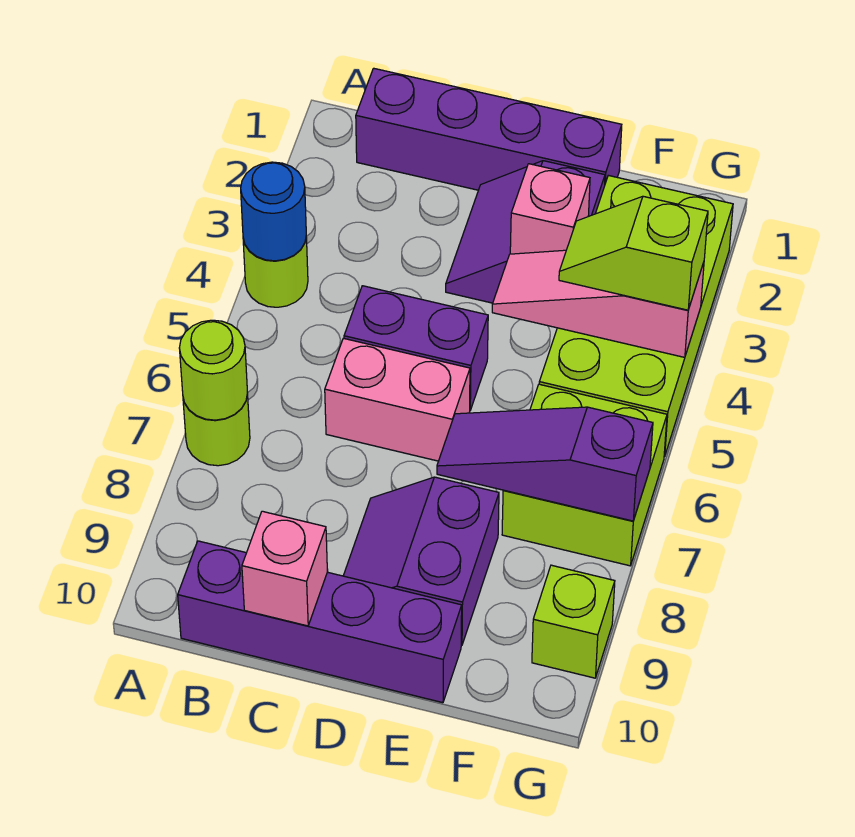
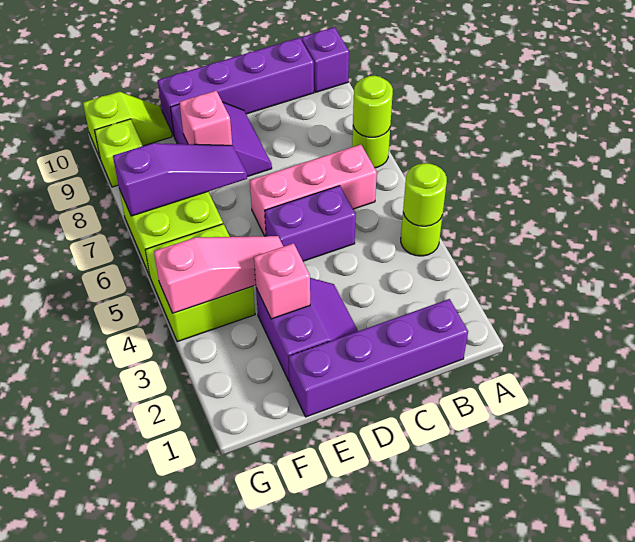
blue round brick A4 level 2 -> lime round brick A4 level 2
none -> purple brick A10 level 1
pink brick C6:D6 level 1 -> pink brick B6:D6 level 1
pink brick C10 level 2 -> pink brick E8 level 2
lime brick F2:G5 level 1 -> lime brick F4:G5 level 1
lime slope F4:G4 level 3 top G -> lime slope F10:G10 level 1 top G

